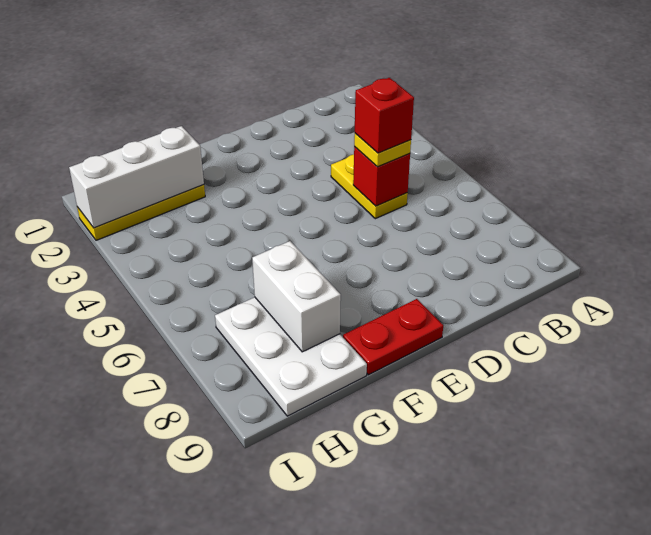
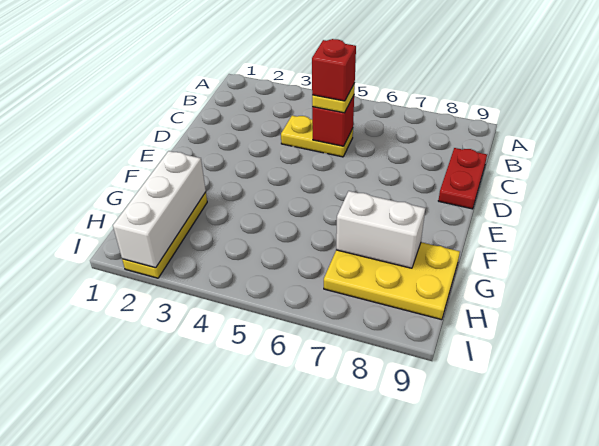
red plate E9:F9 level 1 -> red plate C9:D9 level 1
white plate G7:H9 level 1 -> yellow plate G7:H9 level 1

